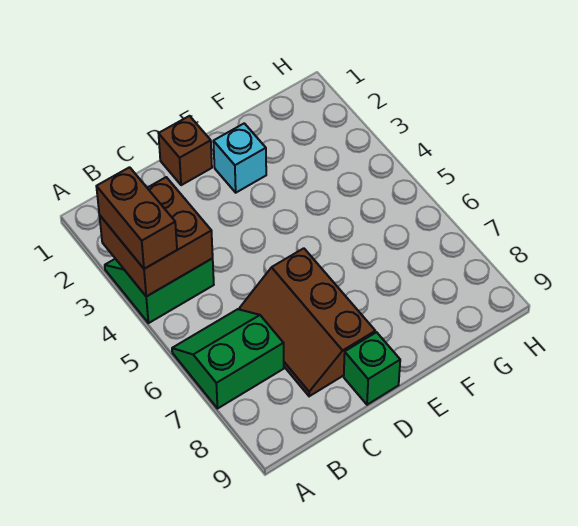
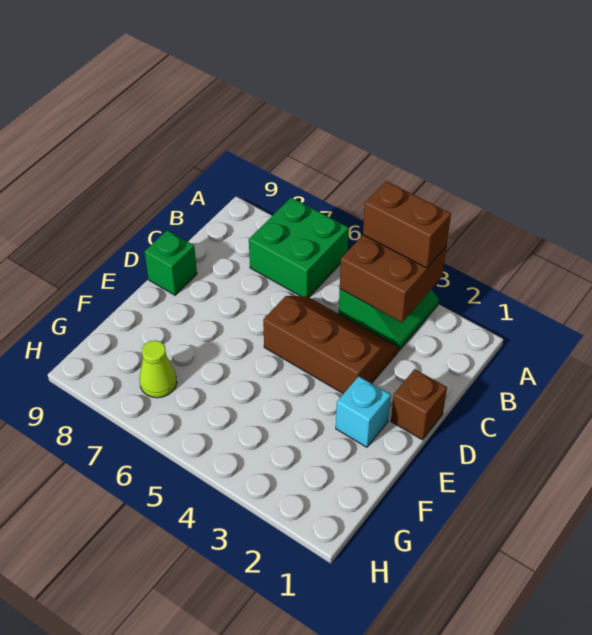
green slope A6:B7 level 1 top 7 -> green brick A6:B7 level 1
brown slope C6:D8 level 1 top D -> brown slope C3:D5 level 1 top D
none -> lime cone G7 level 1

